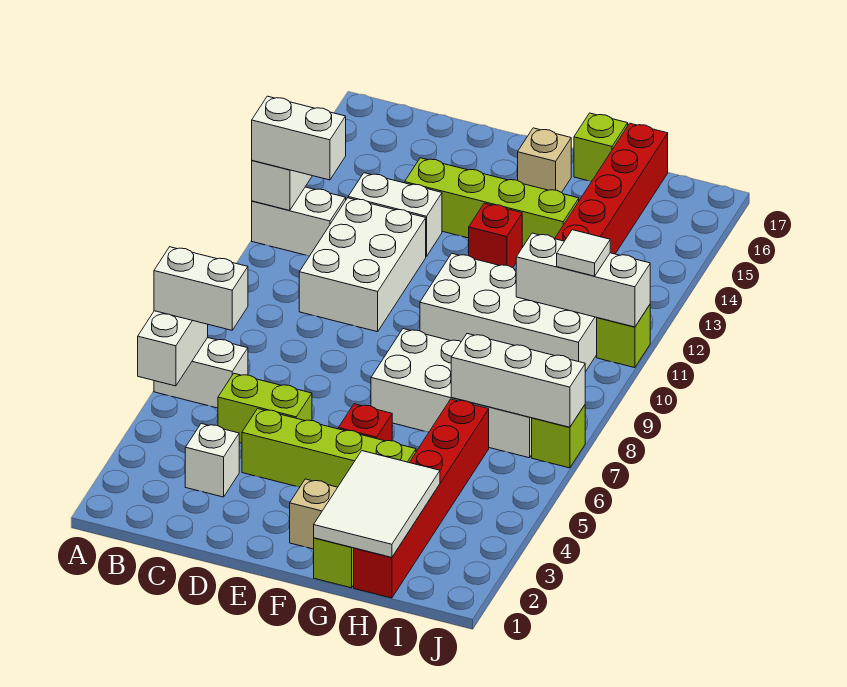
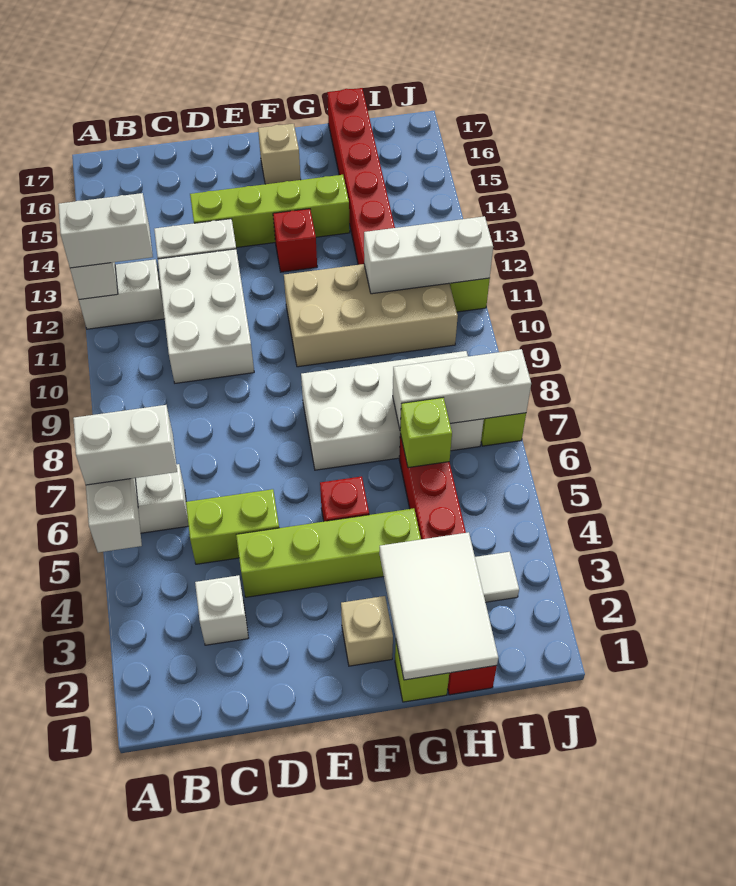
white brick F10:I11 level 1 -> tan brick F10:I11 level 1
lime brick G17 level 1 -> lime brick H6 level 2
white tile I11 level 3 -> white tile I3 level 1

